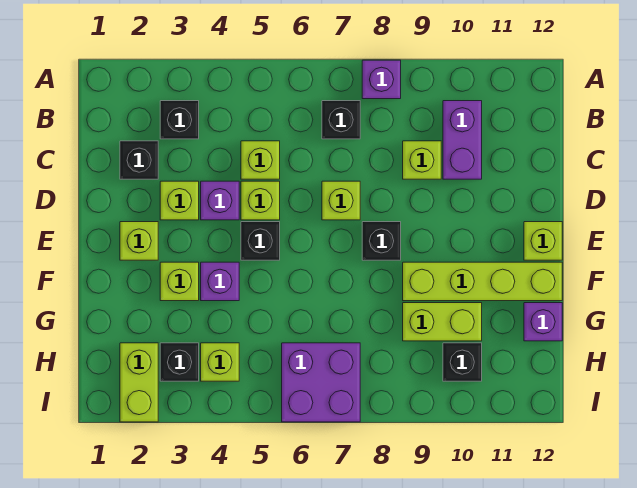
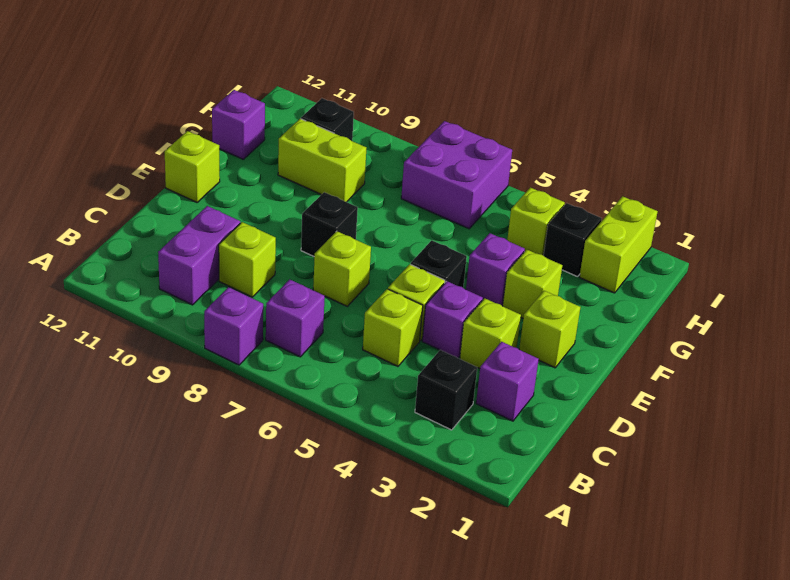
black brick B7 level 1 -> purple brick B7 level 1
black brick C2 level 1 -> purple brick C2 level 1
lime brick F9:F12 level 1 -> none

